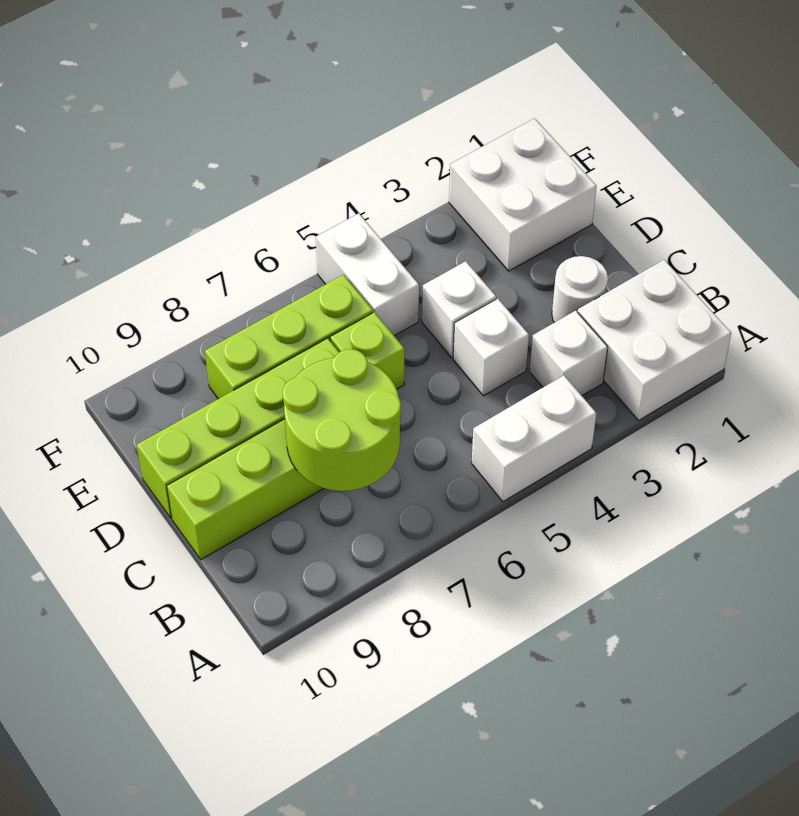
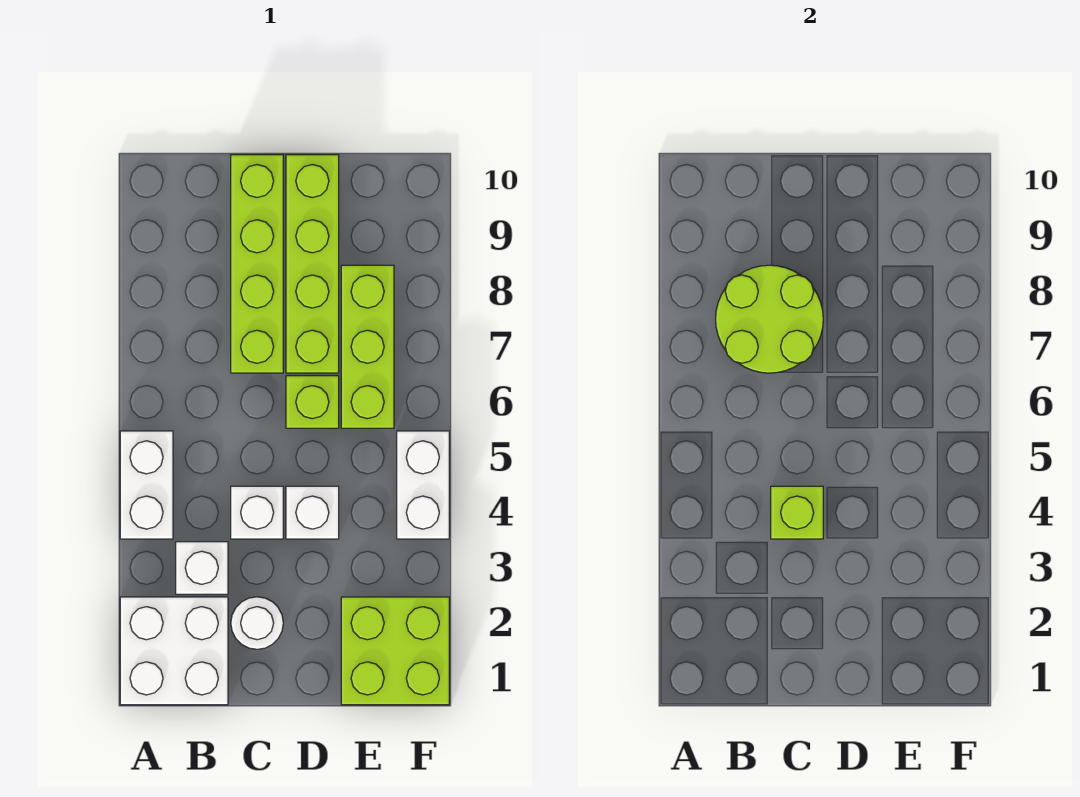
none -> lime brick C4 level 2
white brick E1:F2 level 1 -> lime brick E1:F2 level 1
white brick E5:F5 level 1 -> white brick F4:F5 level 1

